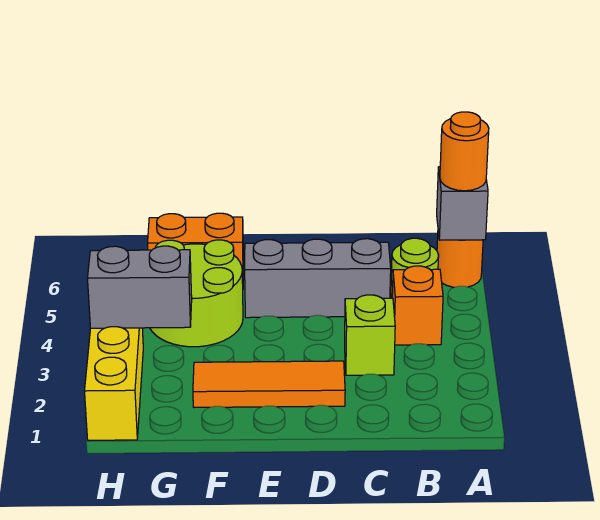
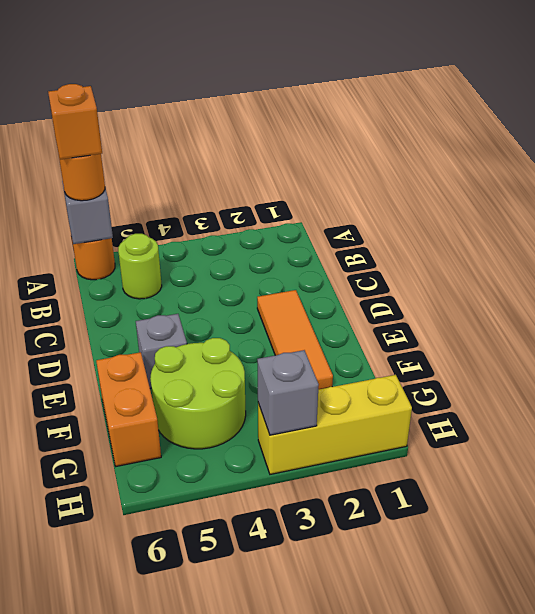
orange brick B4 level 1 -> orange brick A6 level 4
lime brick C3 level 1 -> none
grey brick C5:E5 level 1 -> grey brick E5 level 1
grey brick G3:H3 level 2 -> grey brick H3 level 2

